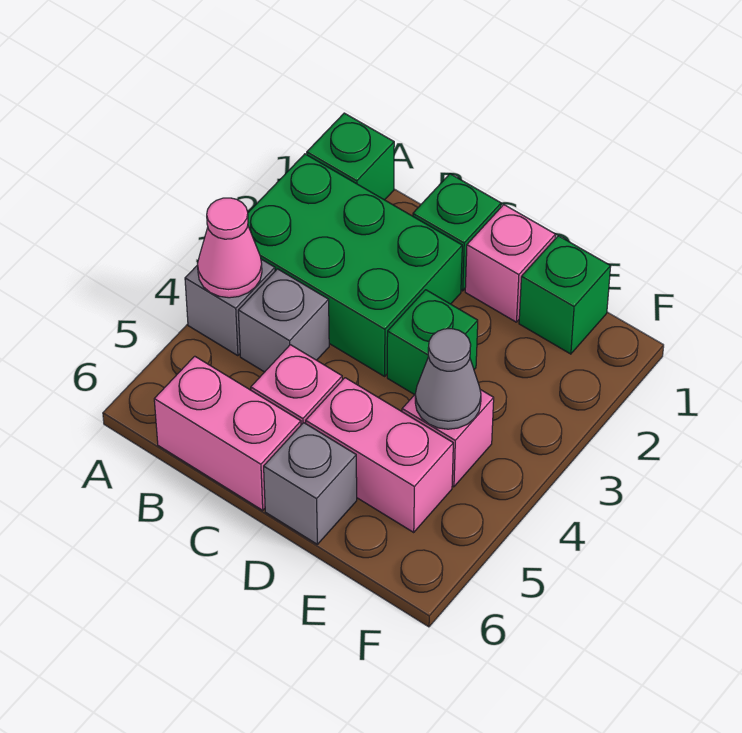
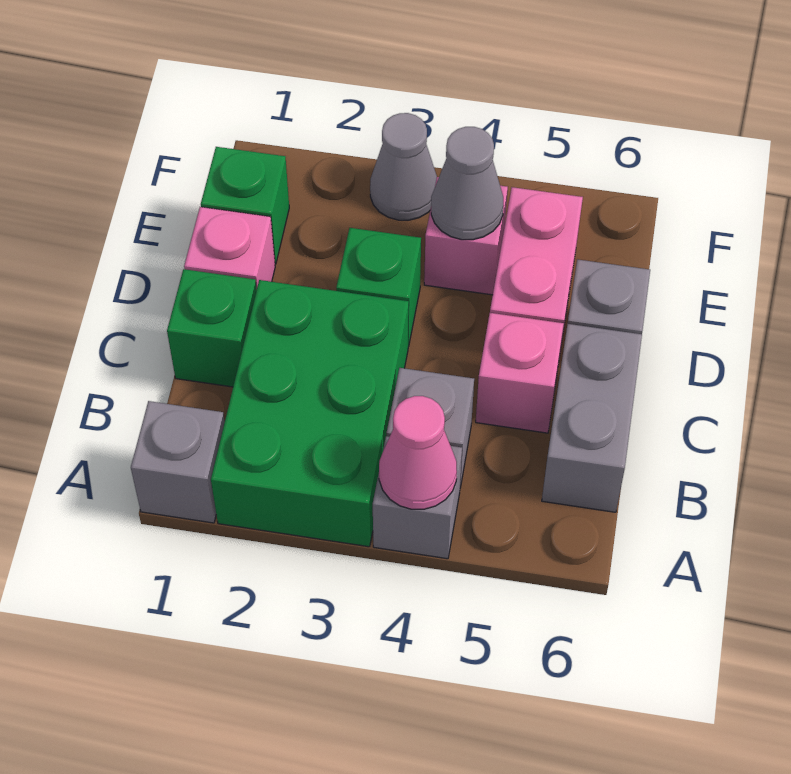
green brick A1 level 1 -> grey brick A1 level 1
pink brick B6:C6 level 1 -> grey brick B6:C6 level 1
none -> grey cone F3 level 1

